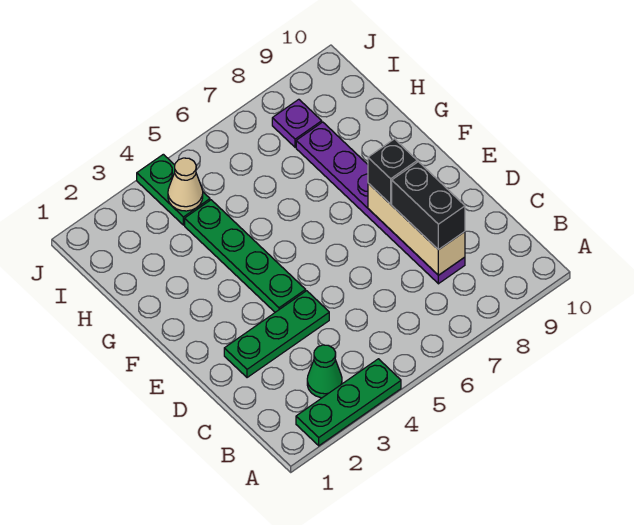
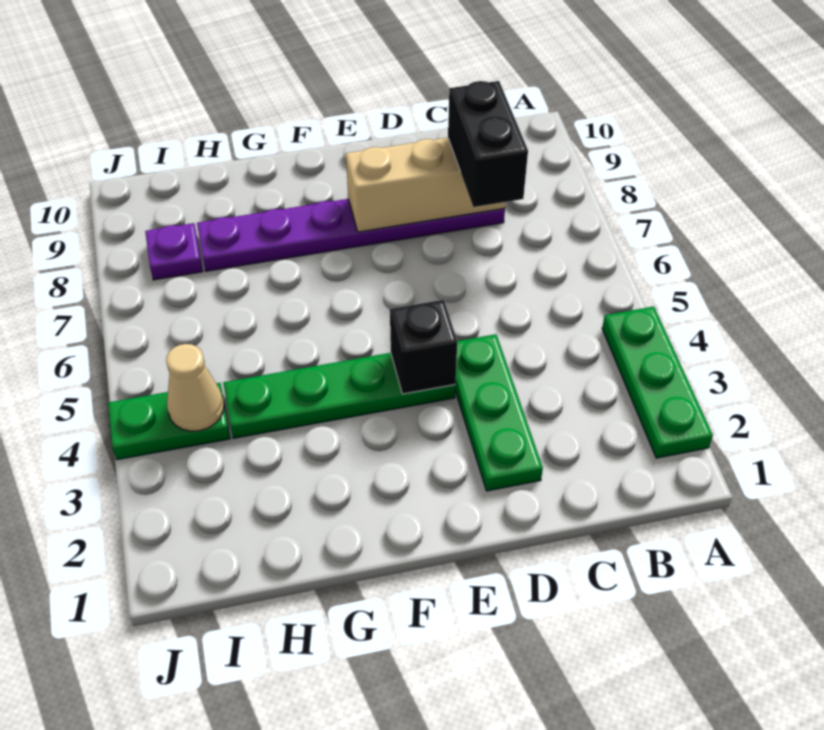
green cone B3 level 1 -> none
black brick C8:D8 level 3 -> black brick C7:C8 level 3
black brick E8 level 3 -> black brick E4 level 2

